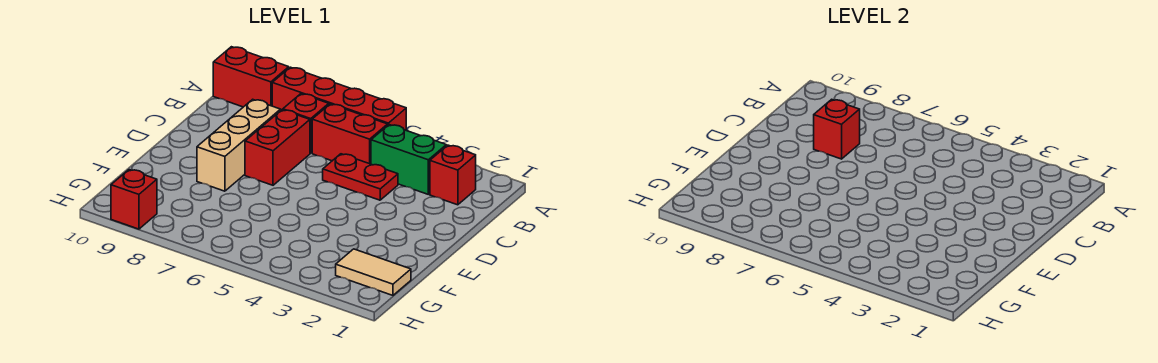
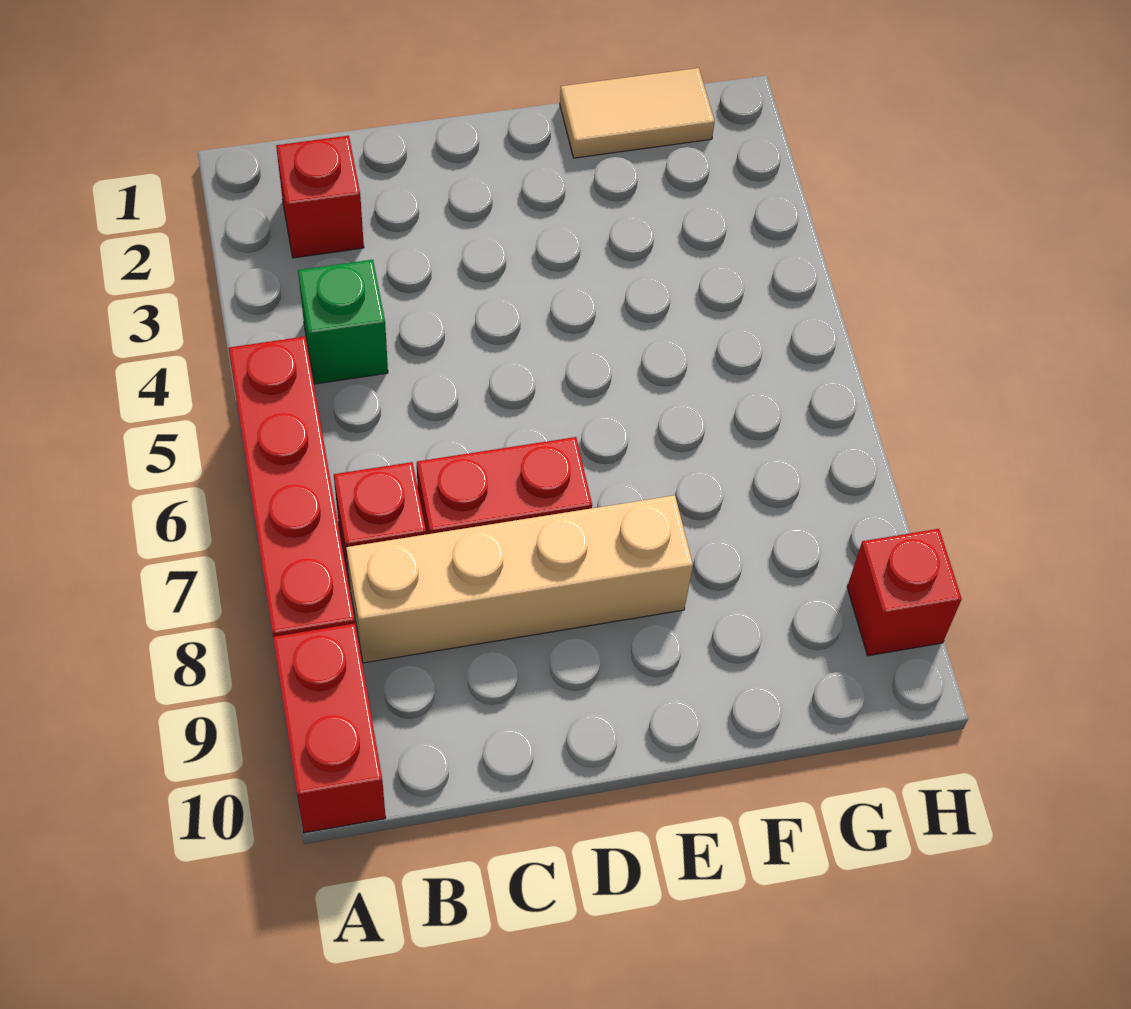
green brick B3:B4 level 1 -> green brick B4 level 1
red brick B5:B6 level 1 -> none
red plate C4:C5 level 1 -> none
tan brick C8:E8 level 1 -> tan brick B8:E8 level 1
red brick C8 level 2 -> none
tan tile G1:G2 level 1 -> tan tile F1:G1 level 1

